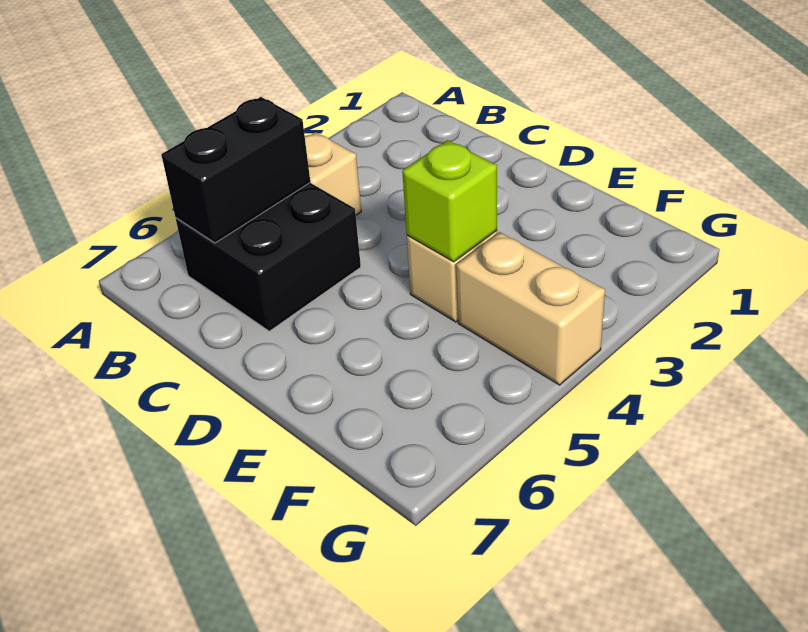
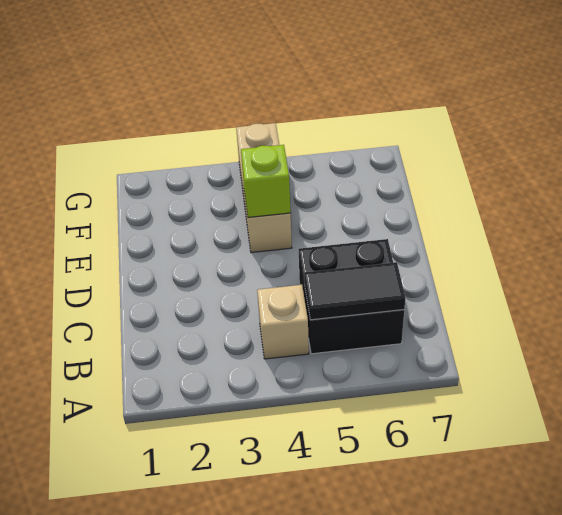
black brick B5:B6 level 2 -> black tile B5:B6 level 2

